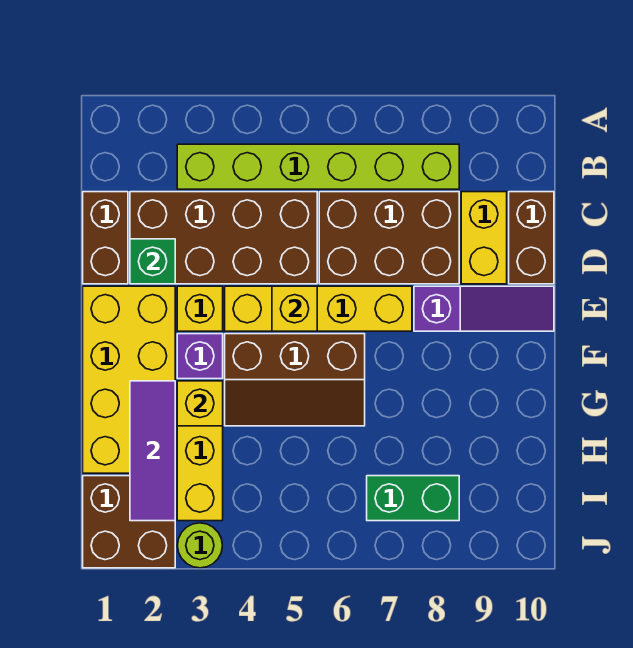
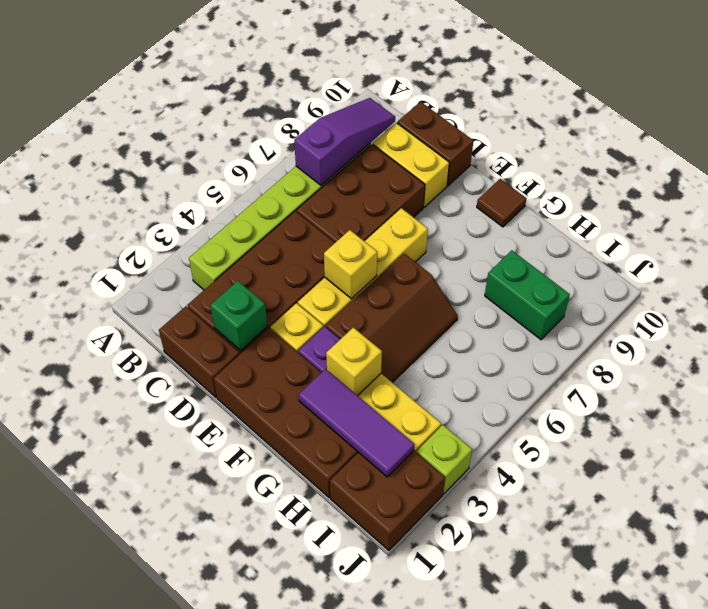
yellow brick E1:H2 level 1 -> brown brick E1:H2 level 1
purple slope E8:E10 level 1 top 8 -> purple slope B7:B9 level 2 top 7
none -> brown tile F10 level 1
green brick I7:I8 level 1 -> green brick H8:I8 level 1
lime round brick J3 level 1 -> lime brick J3 level 1

